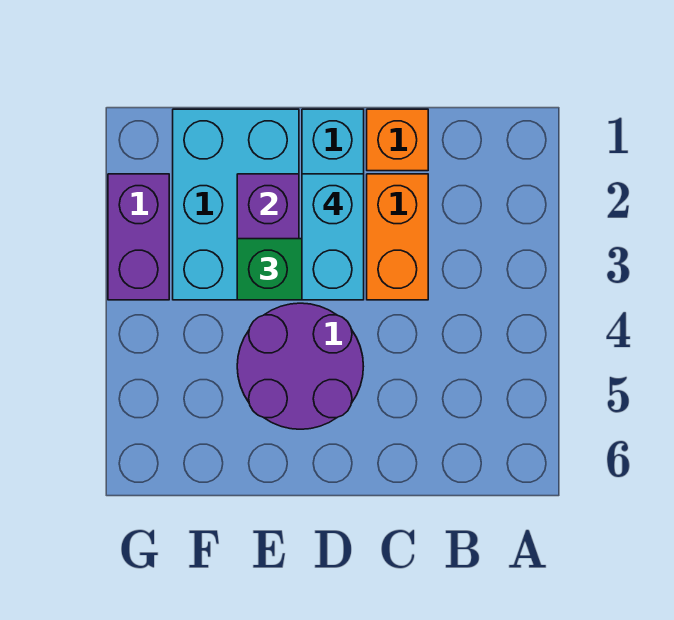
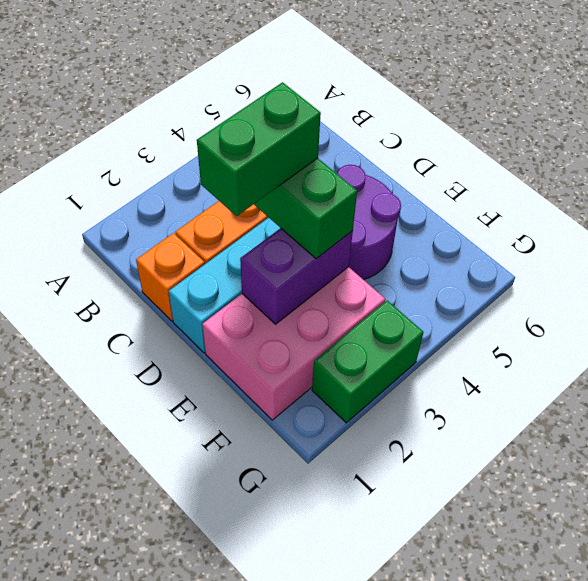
cyan brick D2:D3 level 4 -> green brick D2:D3 level 4
cyan brick E1:F3 level 1 -> pink brick E1:F3 level 1
purple brick G2:G3 level 1 -> green brick G2:G3 level 1

